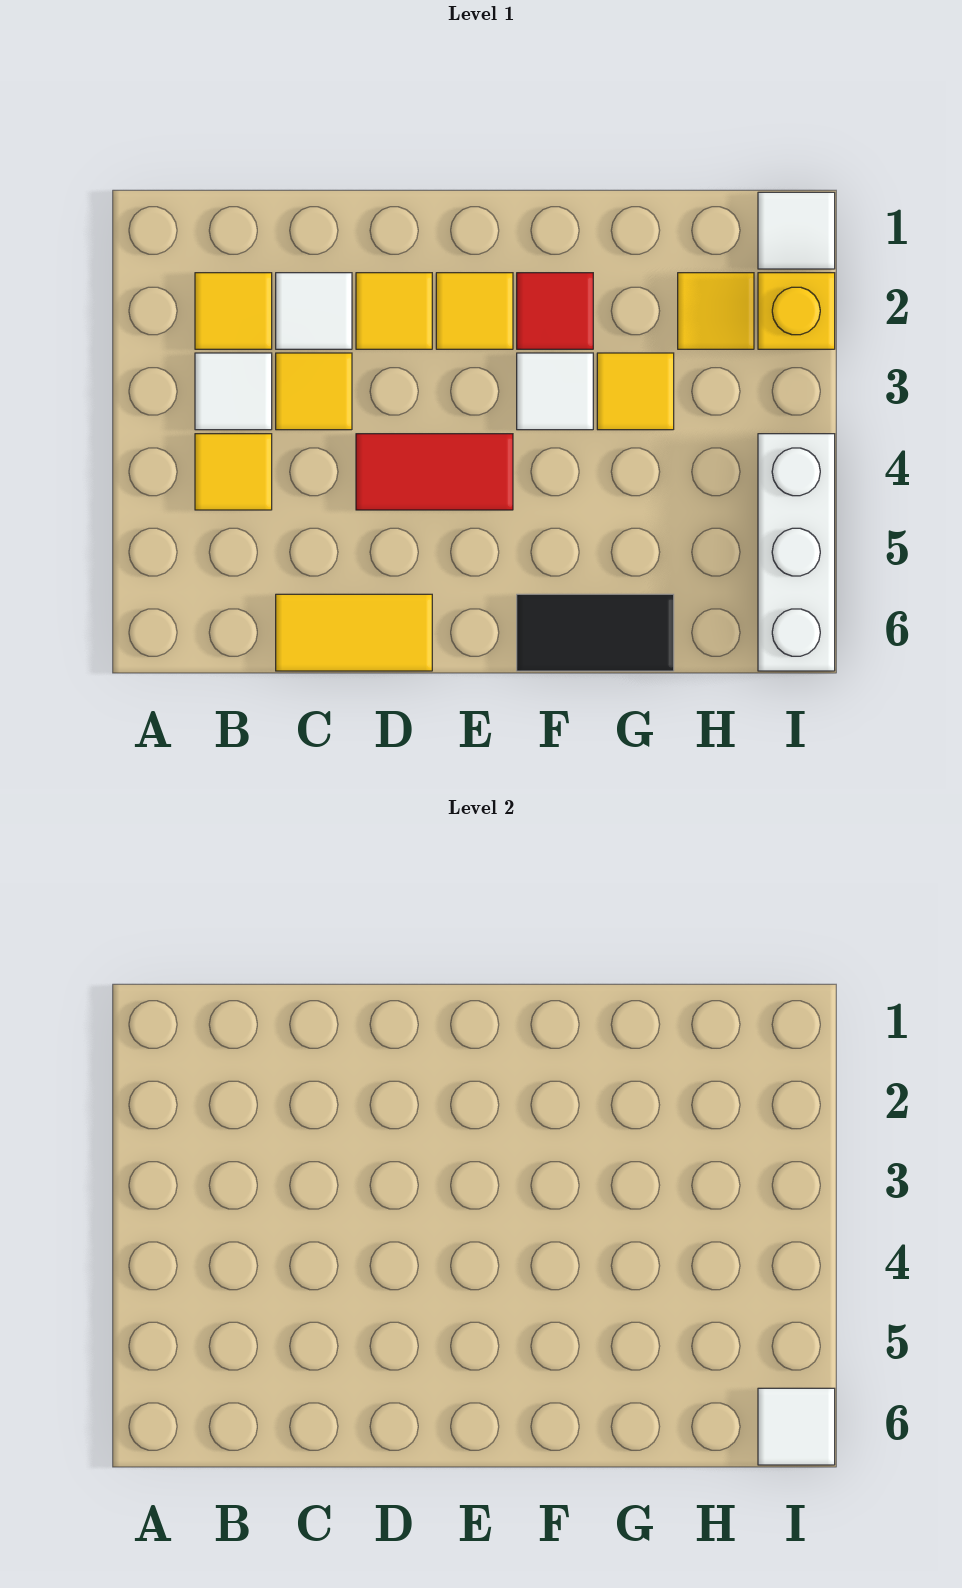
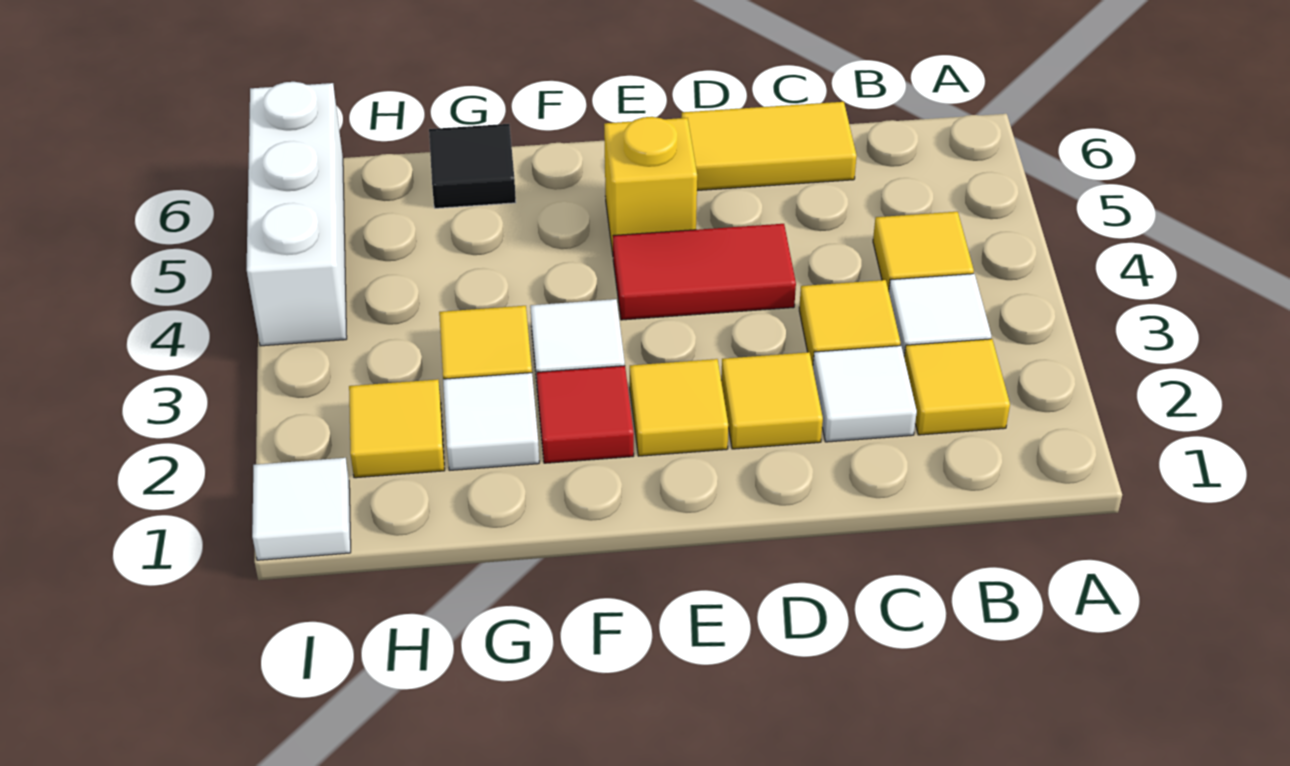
black tile F6:G6 level 1 -> black tile G6 level 1
yellow brick I2 level 1 -> yellow brick E5 level 1
white tile I6 level 2 -> white tile G2 level 1

